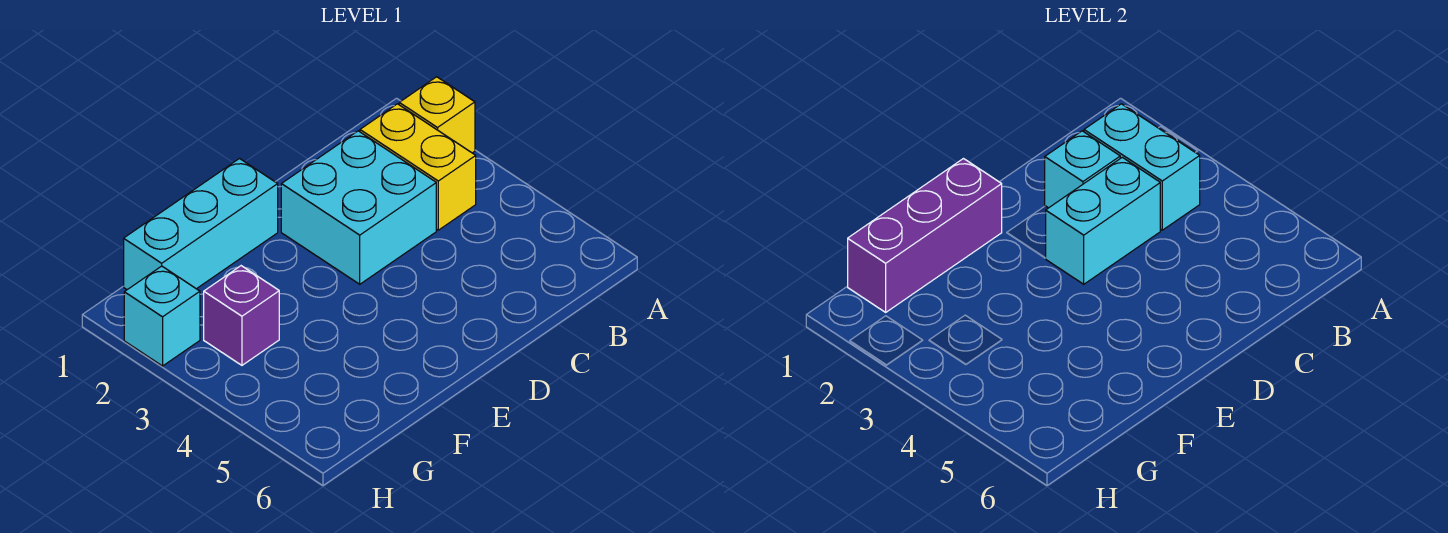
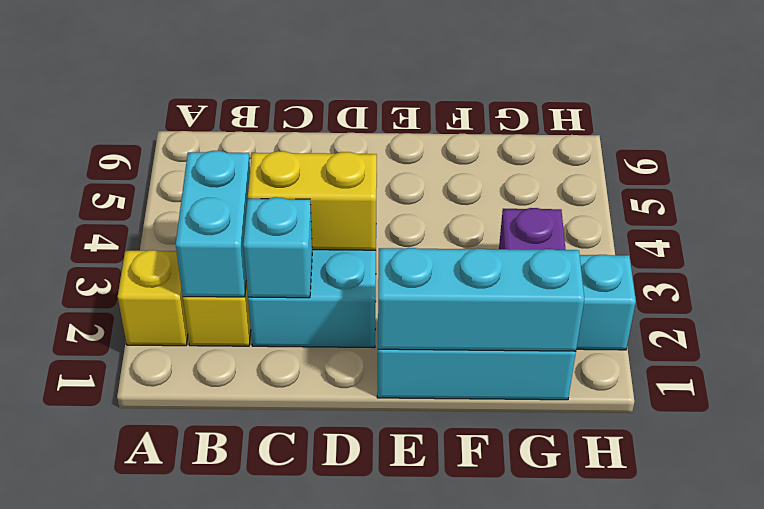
cyan brick C3:D3 level 2 -> yellow brick C3:D3 level 2
purple brick E1:G1 level 2 -> cyan brick E1:G1 level 2

